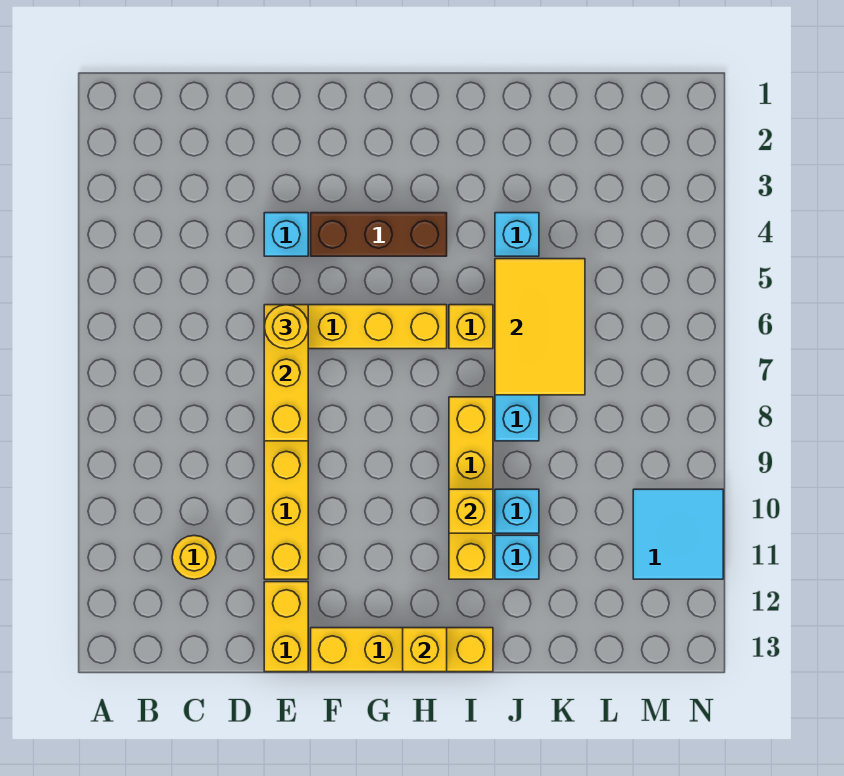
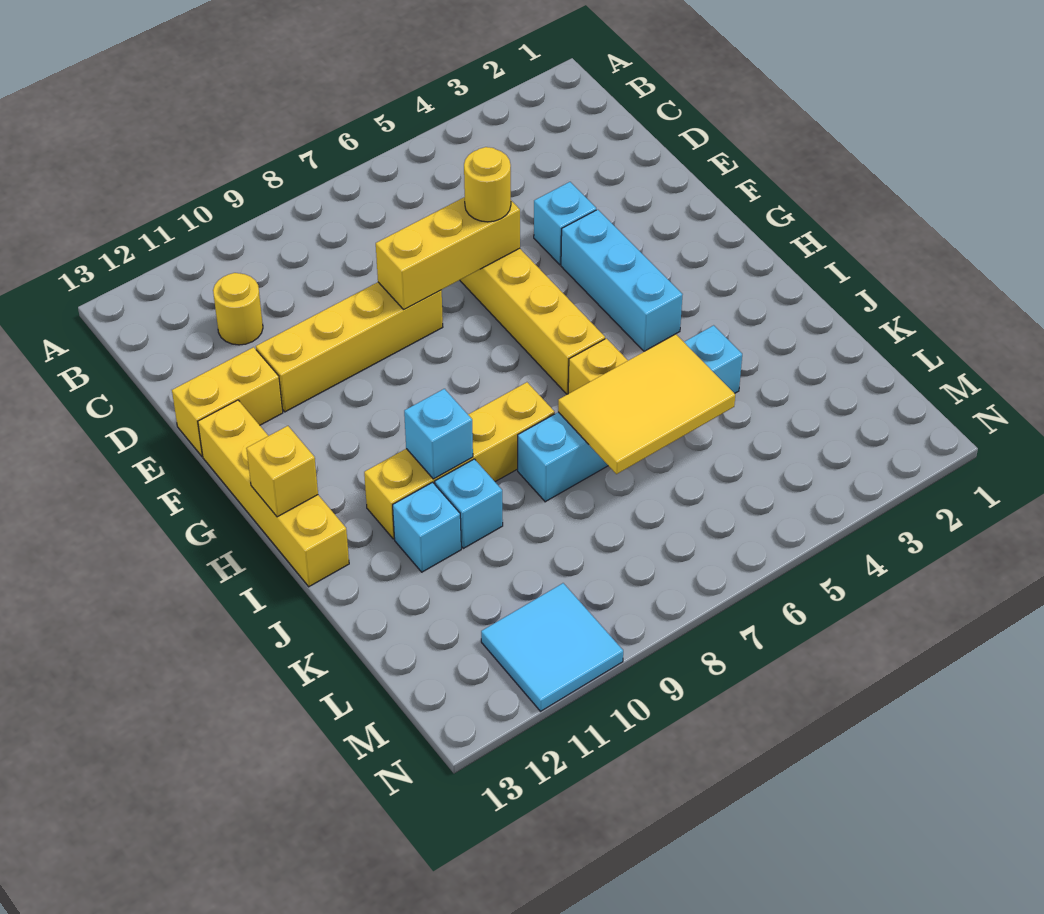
brown brick F4:H4 level 1 -> cyan brick F4:H4 level 1
yellow brick I10 level 2 -> cyan brick I10 level 2

